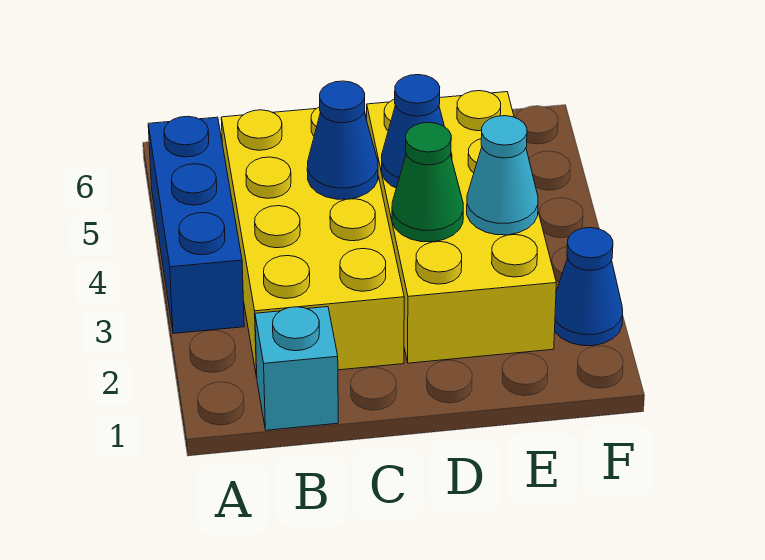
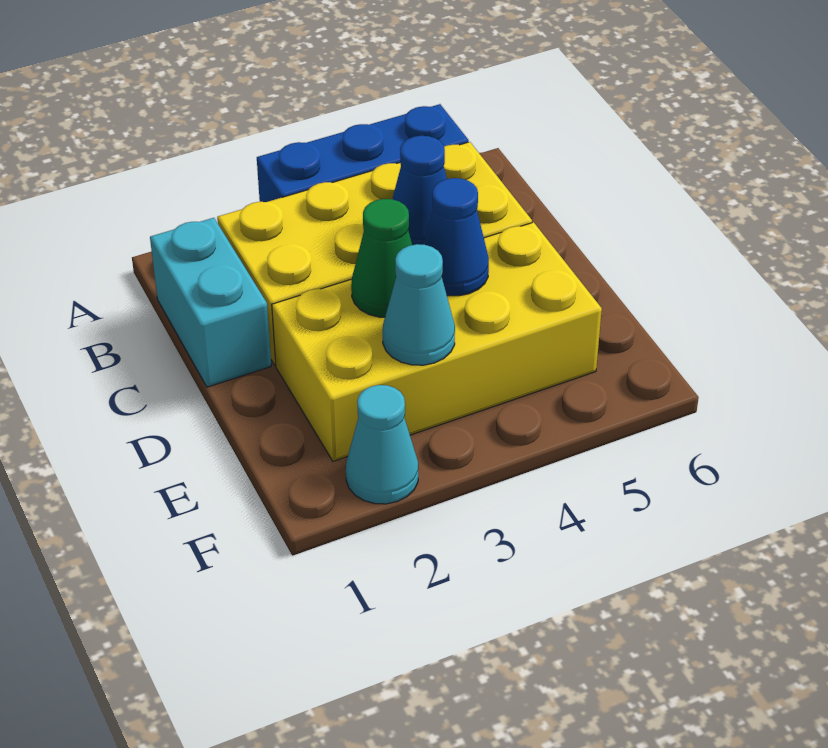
cyan brick B1 level 1 -> cyan brick B1:C1 level 1
blue cone F2 level 1 -> cyan cone F2 level 1

